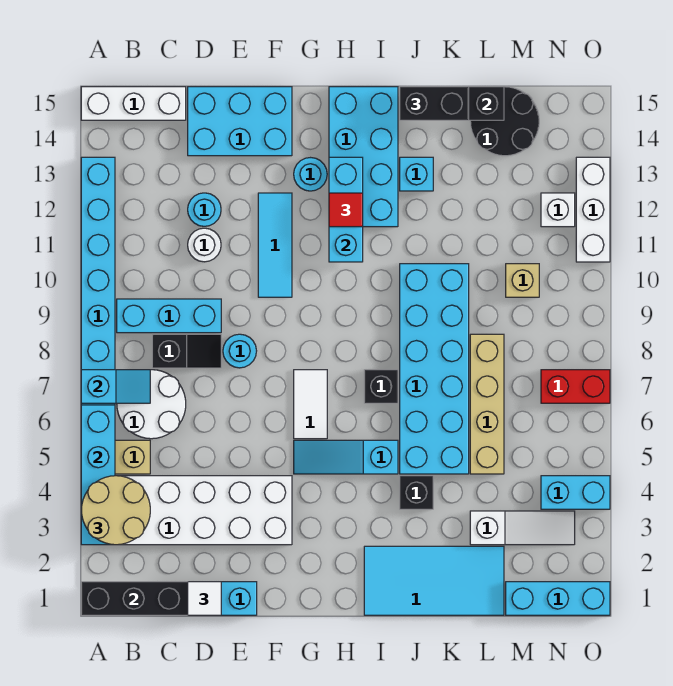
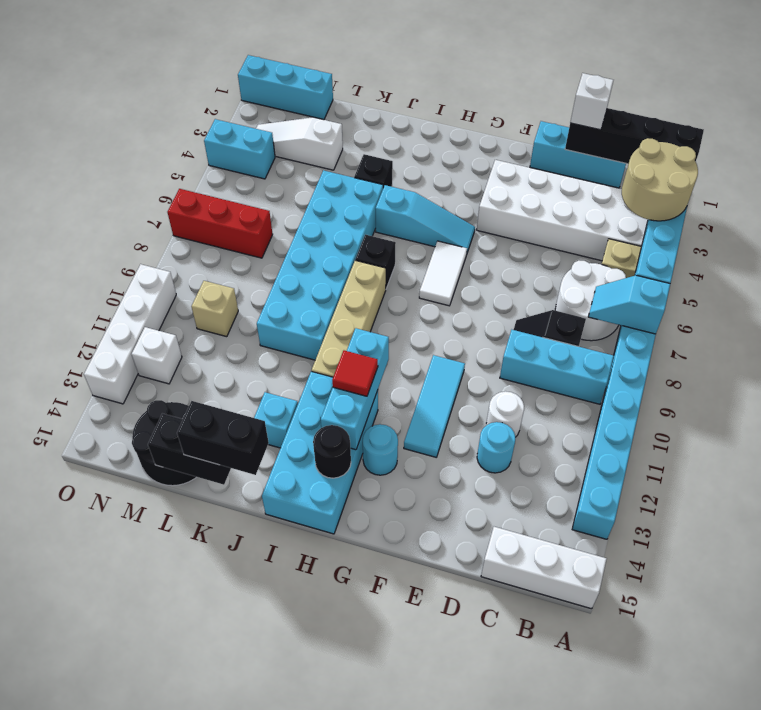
white tile D1 level 3 -> white brick D1 level 3
cyan brick D14:F15 level 1 -> none
cyan round brick E8 level 1 -> none
none -> black round brick H14 level 2
cyan tile I1:L2 level 1 -> none
tan brick L5:L8 level 1 -> tan brick I8:I11 level 1
red brick N7:O7 level 1 -> red brick M7:O7 level 1
white brick O11:O13 level 1 -> white brick O10:O13 level 1

